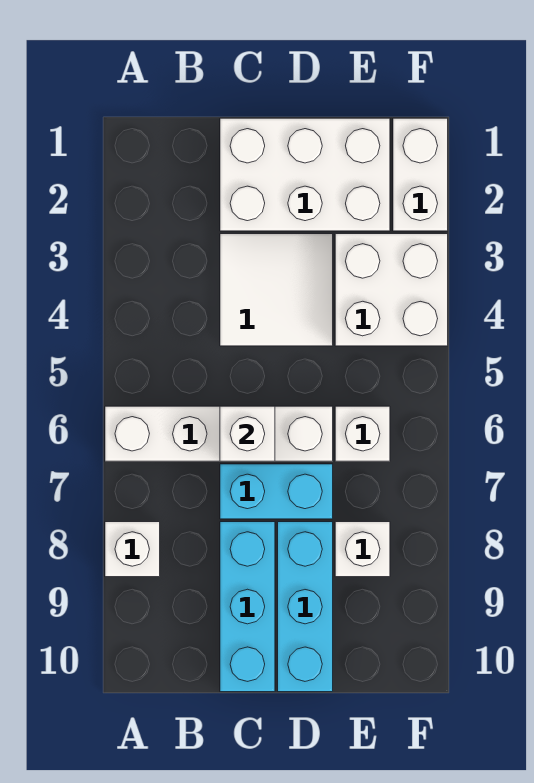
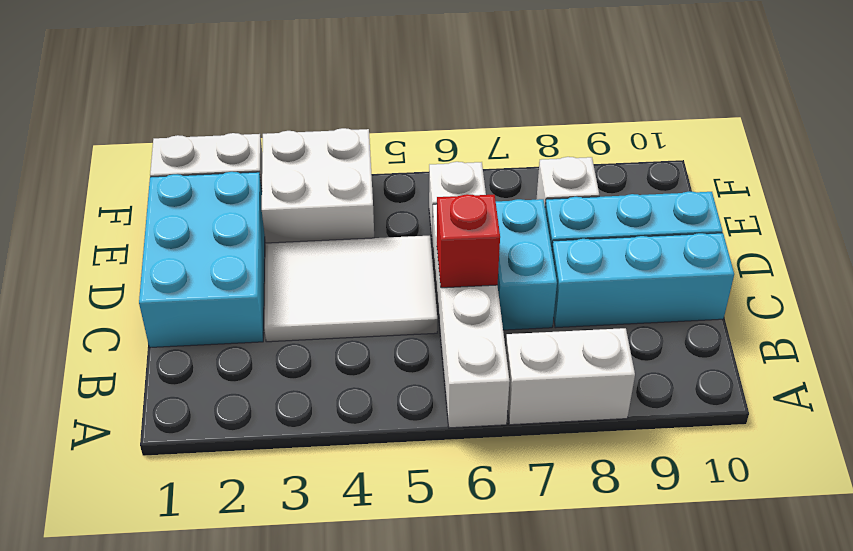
white brick A8 level 1 -> white brick A7:A8 level 1
white brick C1:E2 level 1 -> cyan brick C1:E2 level 1
white tile C3:D4 level 1 -> white tile C3:D5 level 1
white brick C6 level 2 -> red brick C6 level 2

